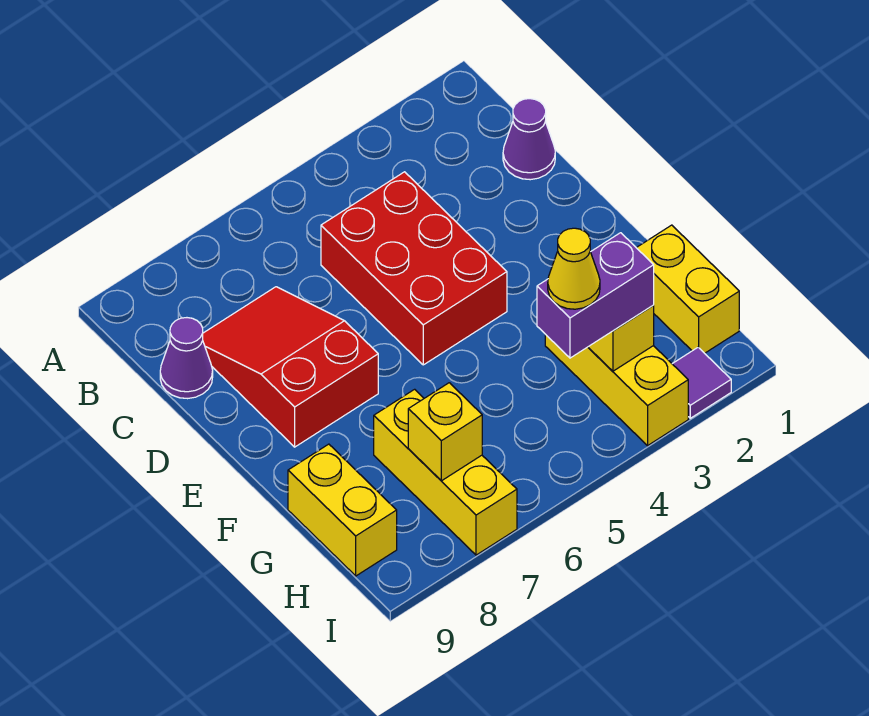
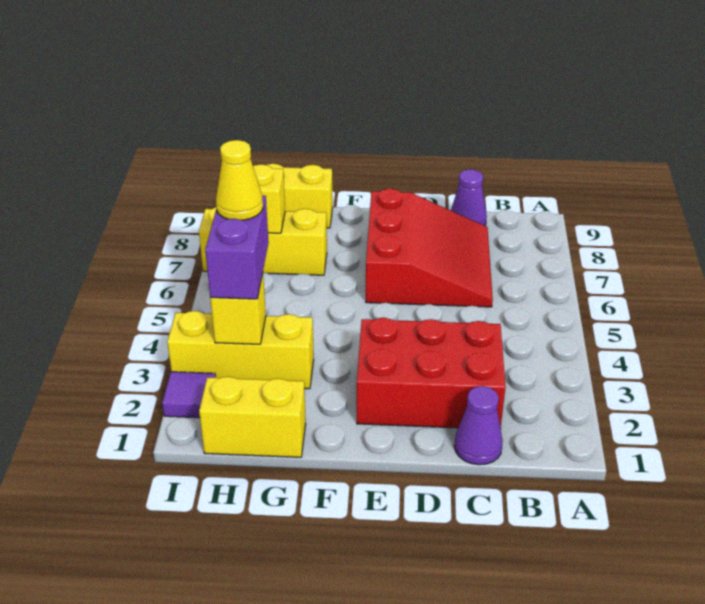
red brick C4:E5 level 1 -> red brick C2:E3 level 1
red slope C7:E8 level 1 top E -> red slope C6:E8 level 1 top E

